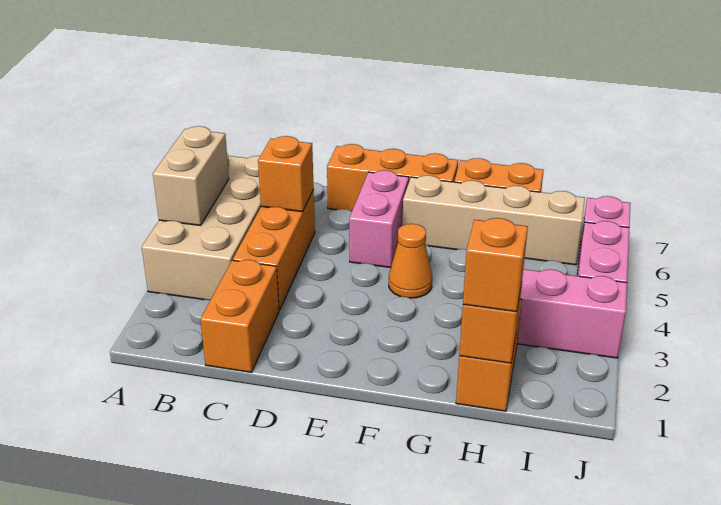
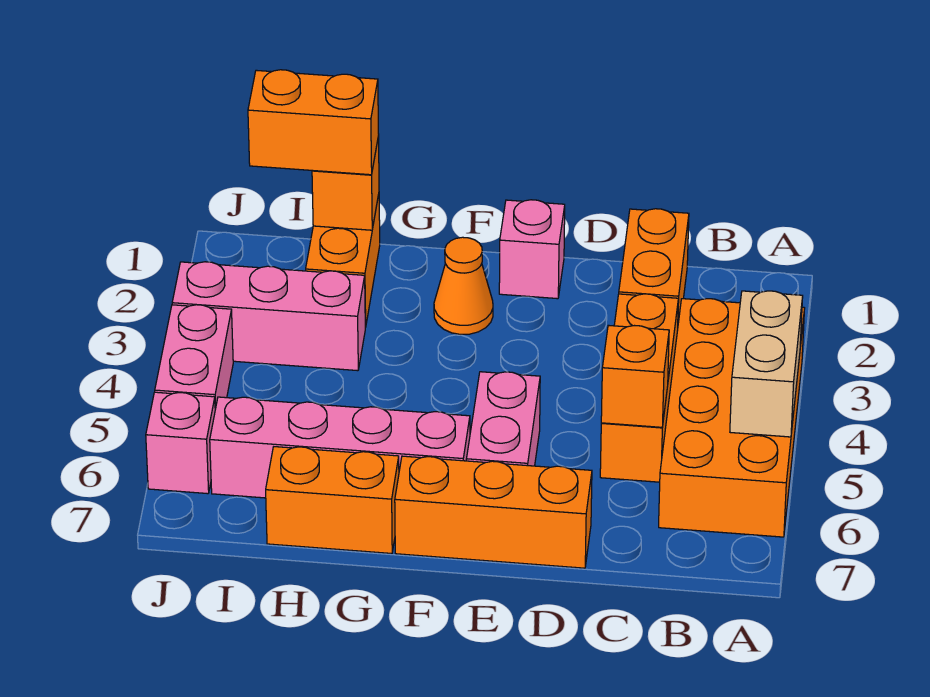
tan brick A3:B6 level 1 -> orange brick A3:B6 level 1
none -> pink brick E1 level 1
orange cone F4 level 1 -> orange cone F2 level 1
tan brick F6:I6 level 1 -> pink brick F6:I6 level 1
orange brick H1 level 3 -> orange brick H1:I1 level 3

